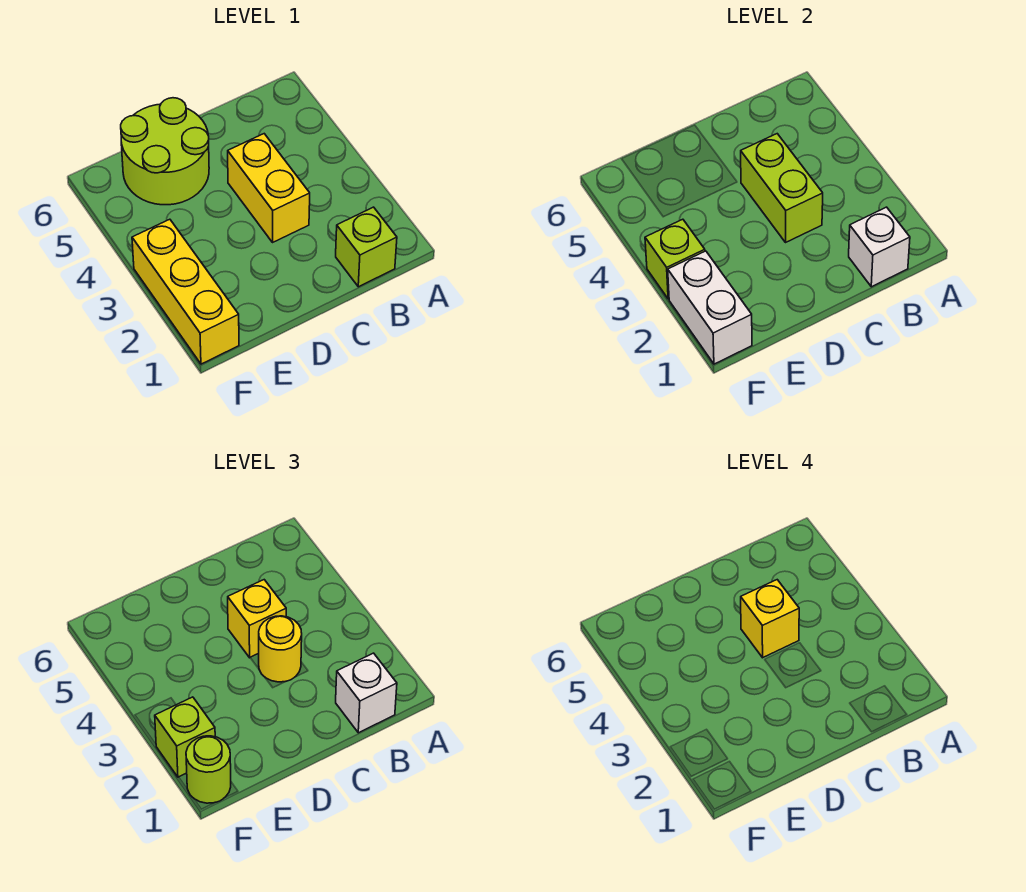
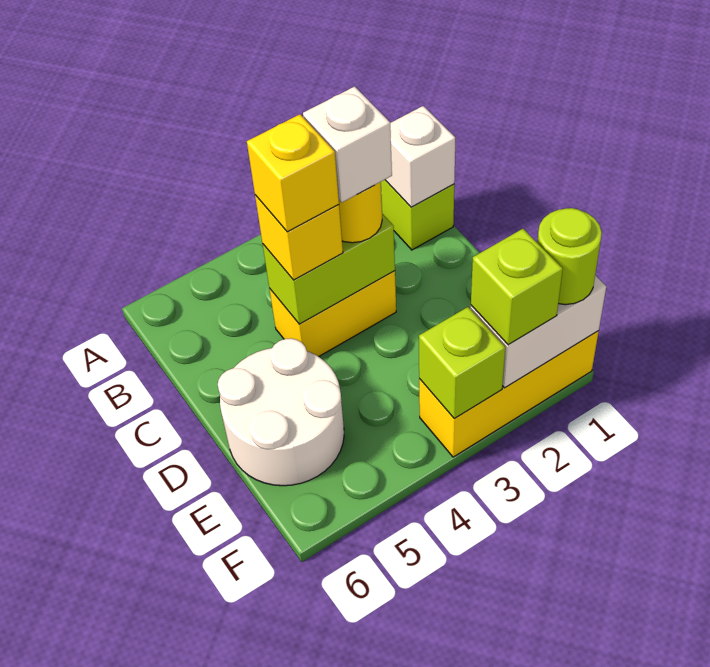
white brick B1 level 3 -> white brick C3 level 4
lime round brick D5:E6 level 1 -> white round brick D5:E6 level 1

